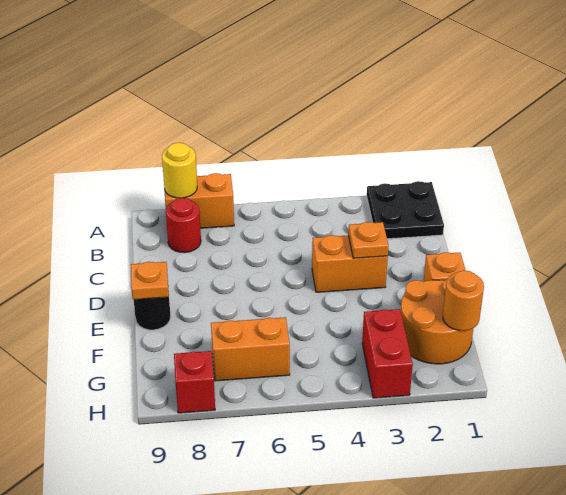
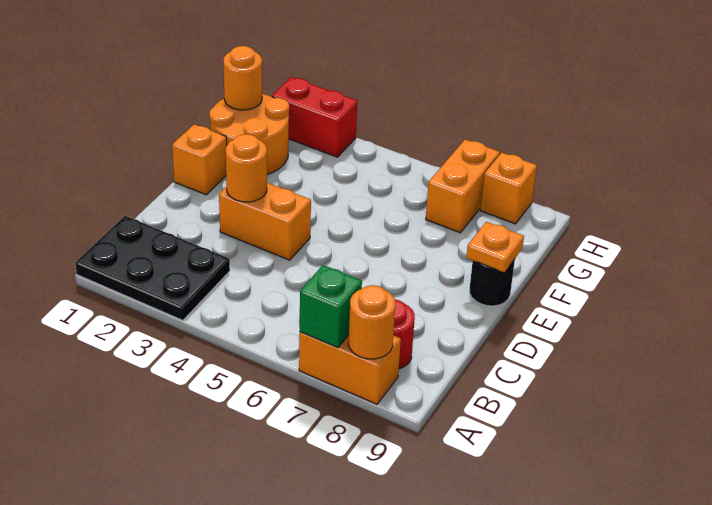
black plate A1:B2 level 1 -> black plate A1:B3 level 1
none -> green brick A7 level 2
yellow round brick A8 level 2 -> orange round brick A8 level 2
orange plate D3 level 2 -> orange round brick D3 level 2
red brick G3:H3 level 1 -> red brick H2:H3 level 1
orange brick G6:G7 level 1 -> orange brick G7:H7 level 1
red brick H8 level 1 -> orange brick H8 level 1

